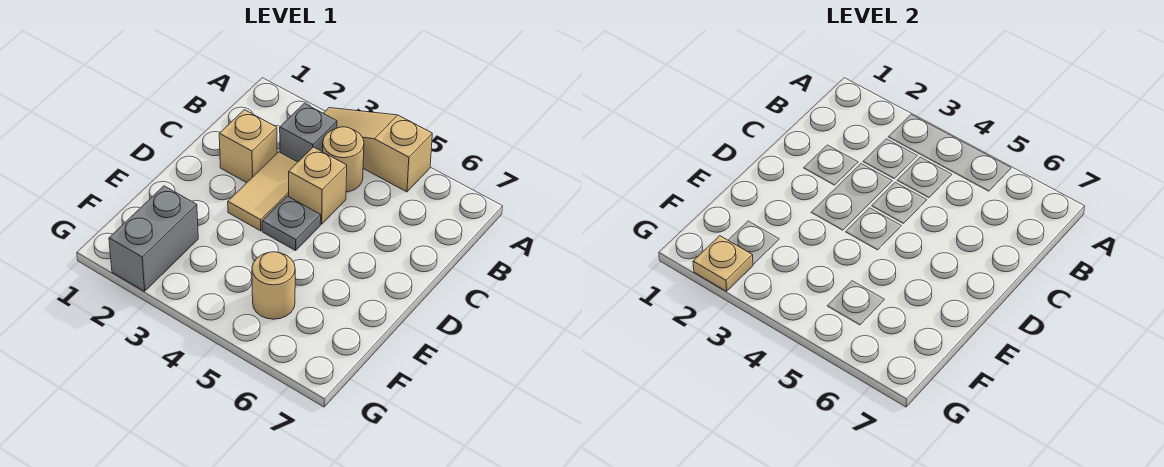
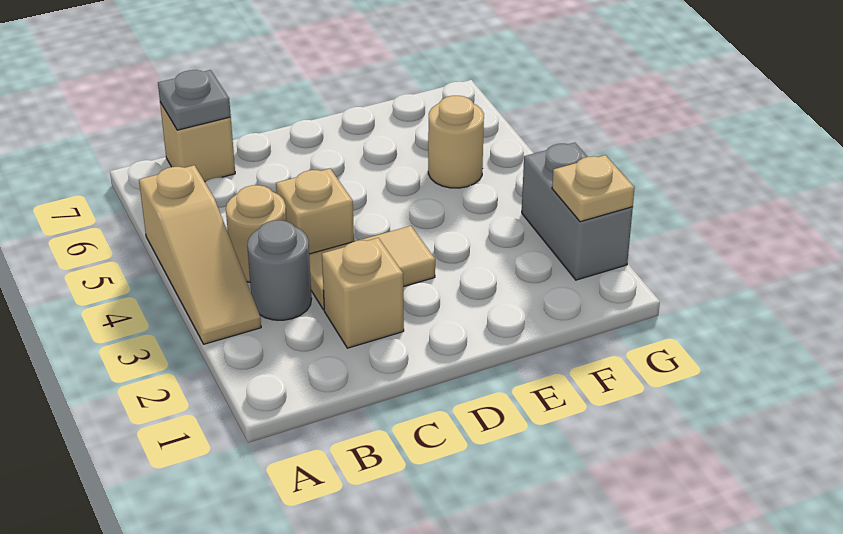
grey brick B3 level 1 -> grey round brick B3 level 1
none -> tan brick B7 level 1
grey plate D4 level 1 -> grey plate B7 level 2
grey brick F2:G2 level 1 -> grey brick G2:G3 level 1

